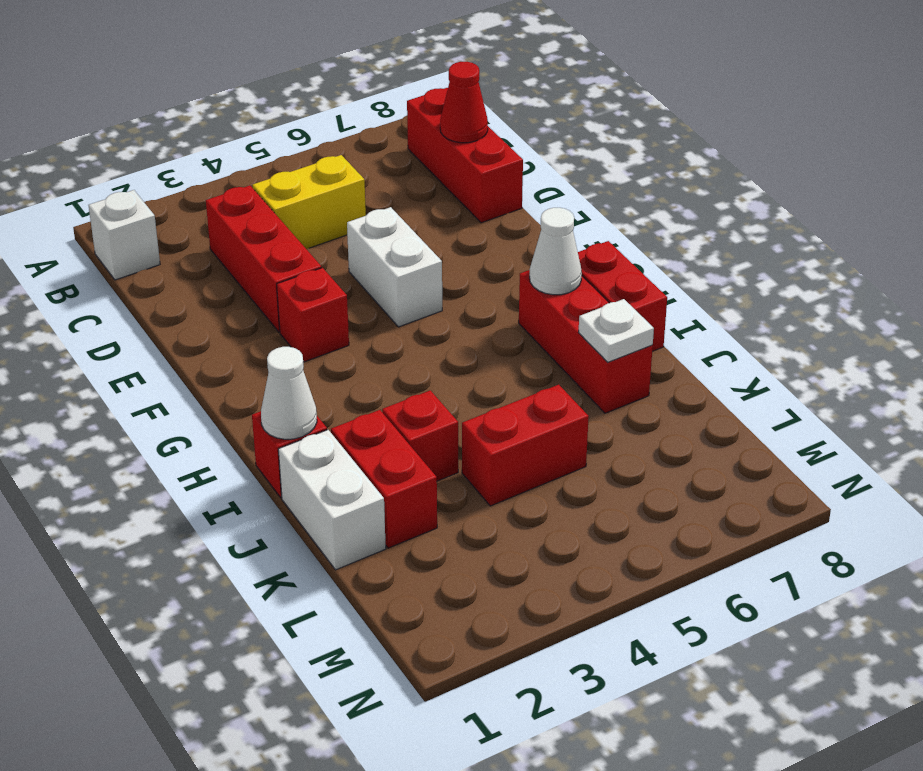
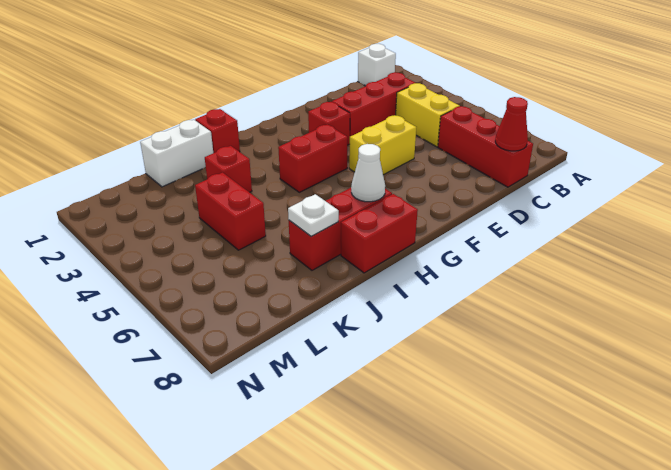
red brick B8:D8 level 1 -> red brick C6:C8 level 1
white brick E5:F5 level 1 -> yellow brick E5:F5 level 1
white cone I1 level 2 -> none
red brick J2:K2 level 1 -> red brick G4:H4 level 1

